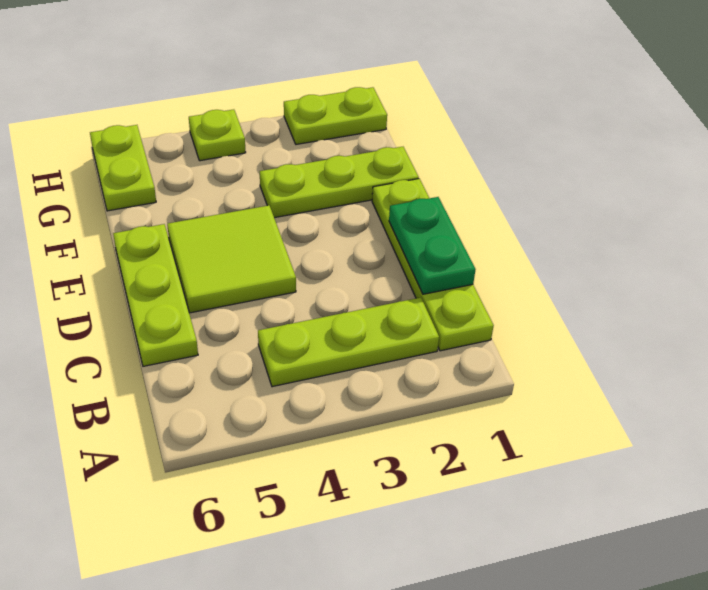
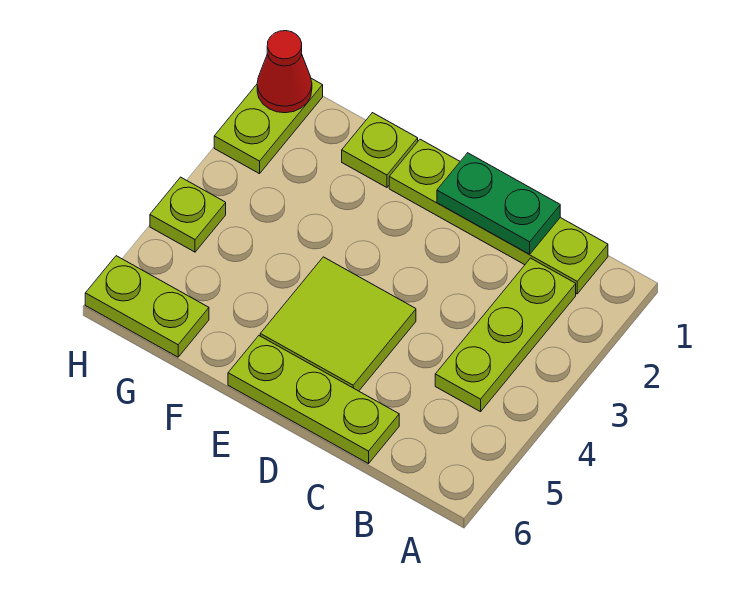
lime plate F1:F3 level 1 -> lime plate F1 level 1
none -> red cone H1 level 2

